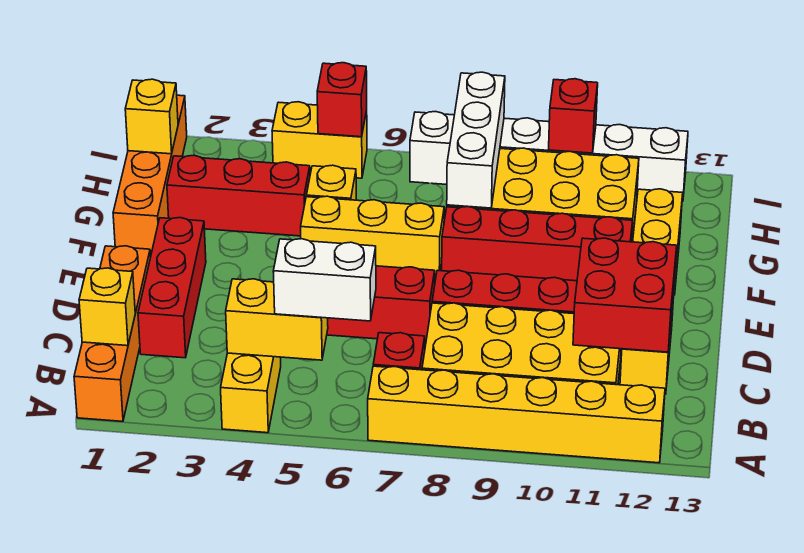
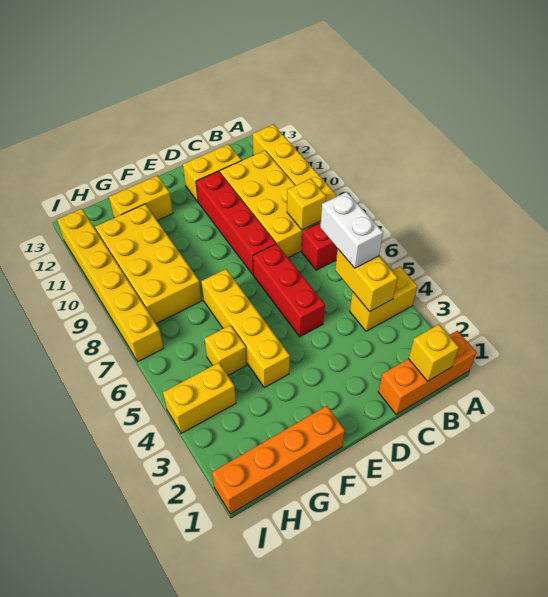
orange brick A1:D1 level 1 -> orange brick A1:C1 level 1
red brick C2:E2 level 1 -> none
red brick C11:D12 level 2 -> none
yellow brick F5:F7 level 1 -> yellow brick F4:F7 level 1
red brick F8:F11 level 1 -> none
red brick G2:G4 level 1 -> none
white brick G8:I8 level 2 -> none
yellow brick H1 level 2 -> yellow brick B8 level 2
yellow brick I4:I5 level 1 -> yellow brick H4:I4 level 1
red brick I5 level 2 -> none
white brick I7:I12 level 1 -> yellow brick I7:I12 level 1
red brick I10 level 2 -> none

